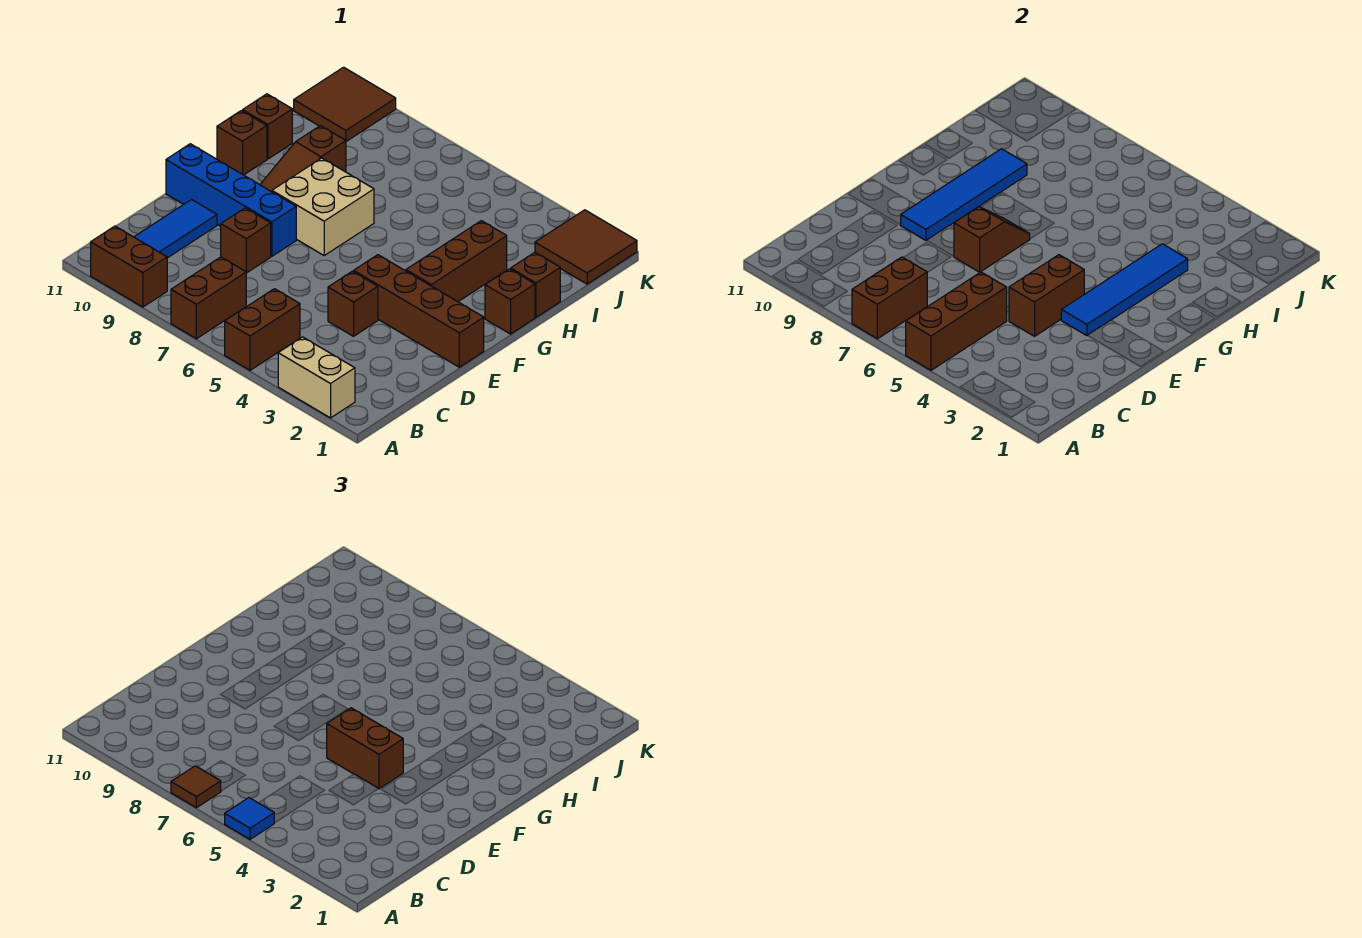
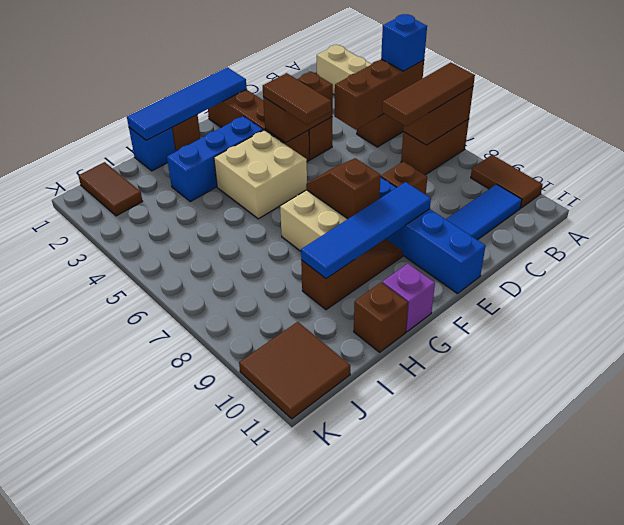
blue tile A5 level 3 -> blue brick A5 level 3
brown tile A7 level 3 -> brown tile A7:C7 level 3
brown brick A9:A10 level 1 -> brown tile A9:A10 level 1
blue tile E3:H3 level 2 -> blue tile E1:H1 level 2
brown brick E4:E5 level 3 -> brown tile E4:E5 level 3
brown slope E7:F7 level 2 top E -> brown slope F7:F8 level 2 top 8
brown brick F3:H3 level 1 -> blue brick F3:H3 level 1
none -> tan brick F4:G5 level 1
brown brick G11 level 1 -> purple brick G11 level 1
brown brick H1 level 1 -> blue brick H1 level 1
brown tile J1:K2 level 1 -> brown tile J1:J2 level 1

